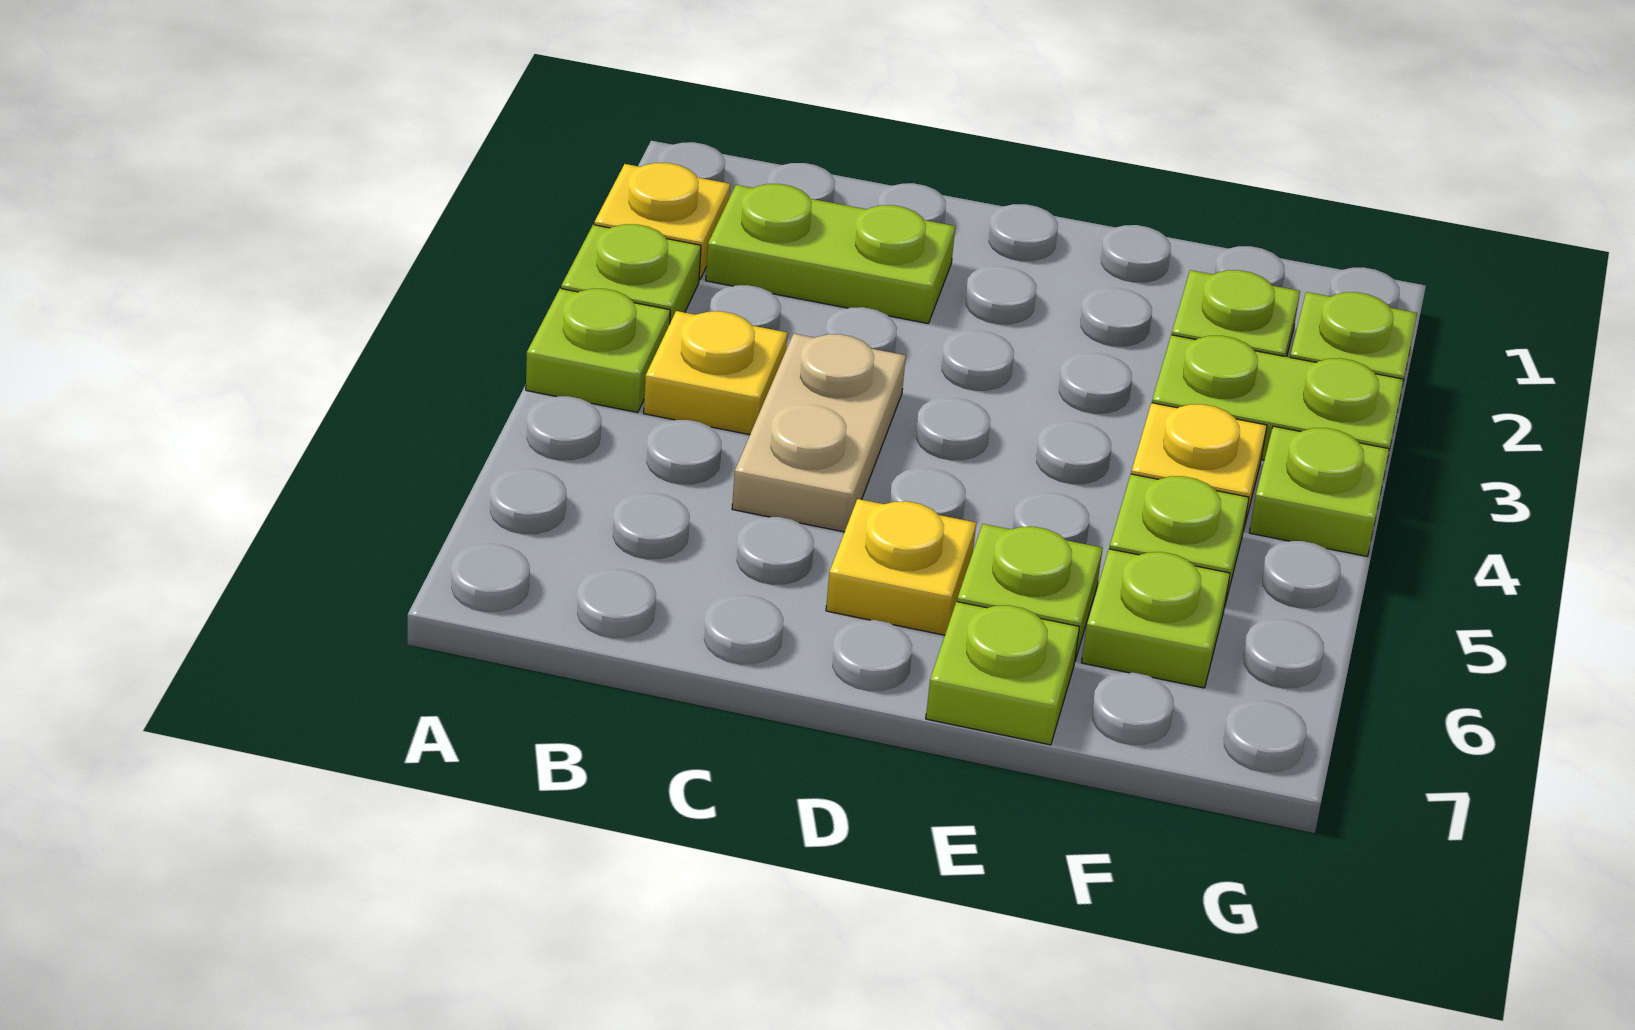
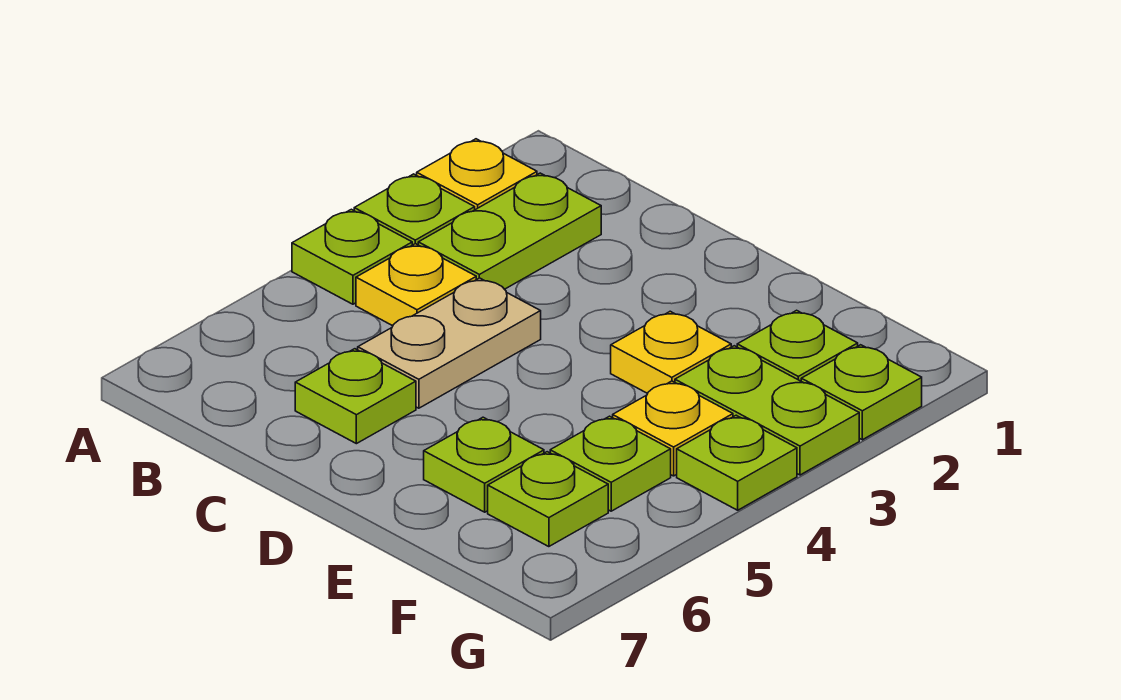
lime plate B2:C2 level 1 -> lime plate B2:B3 level 1
yellow plate D6 level 1 -> yellow plate E3 level 1
lime plate E7 level 1 -> lime plate C6 level 1

